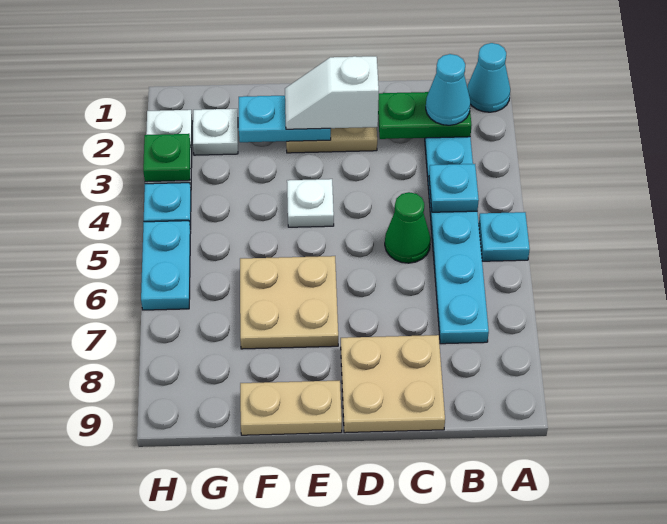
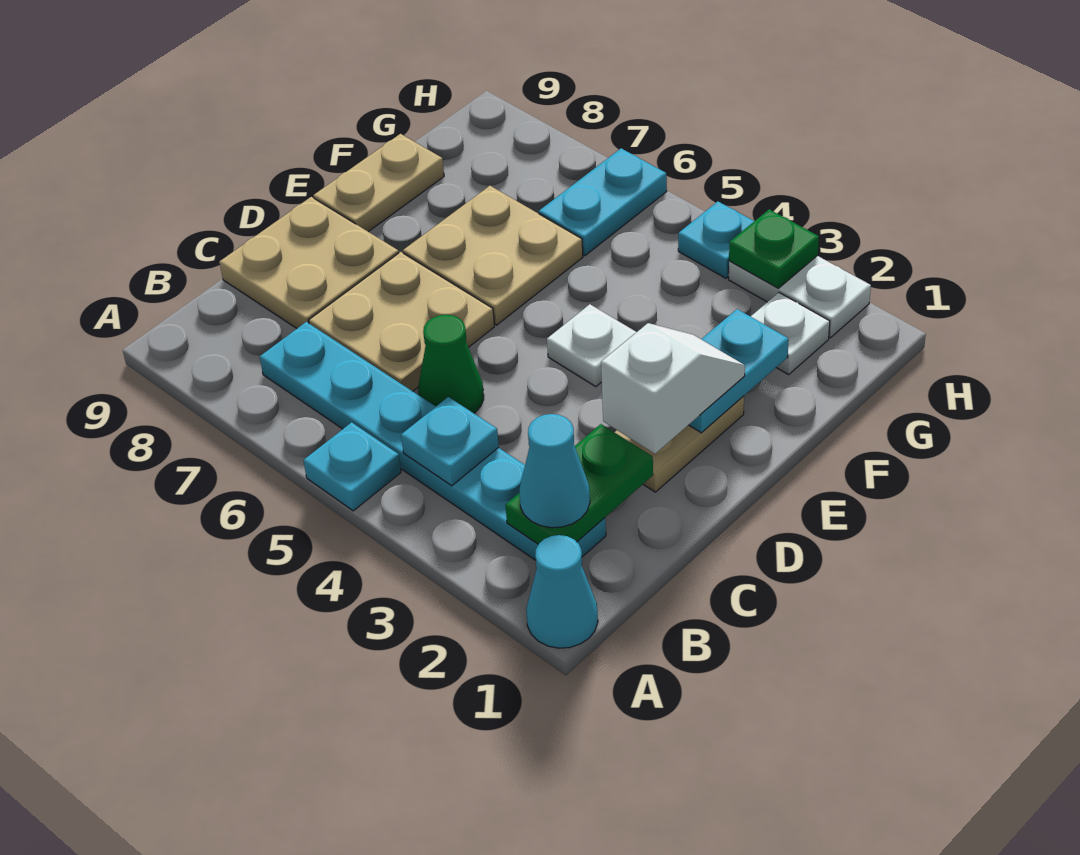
none -> tan plate C6:D7 level 1
cyan plate H5:H6 level 1 -> cyan plate G6:H6 level 1

